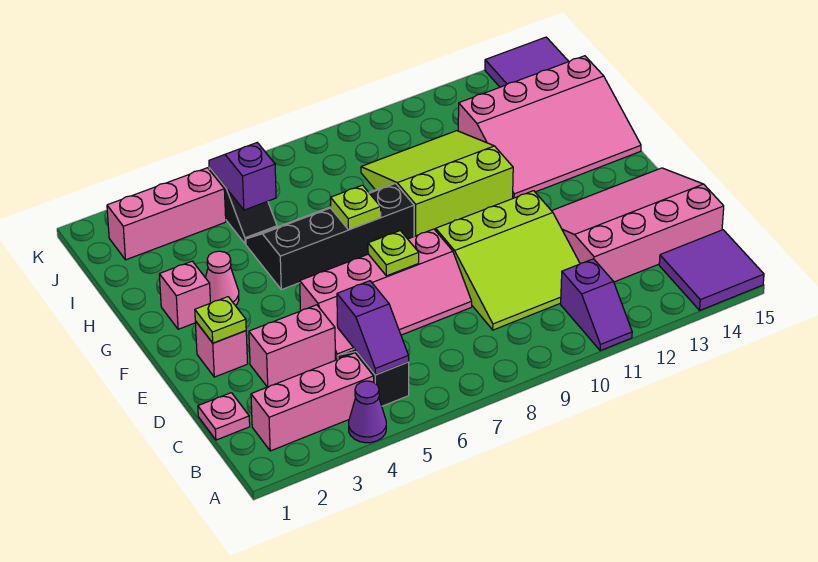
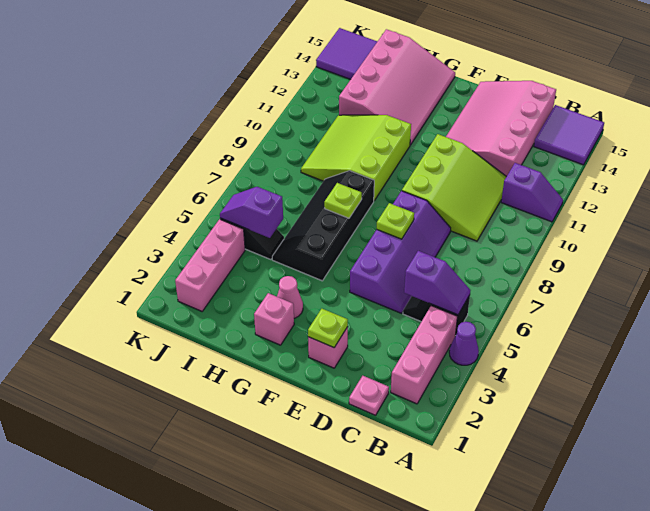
pink brick D3:D4 level 1 -> none
pink slope D5:E8 level 1 top E -> purple slope D5:E8 level 1 top E

